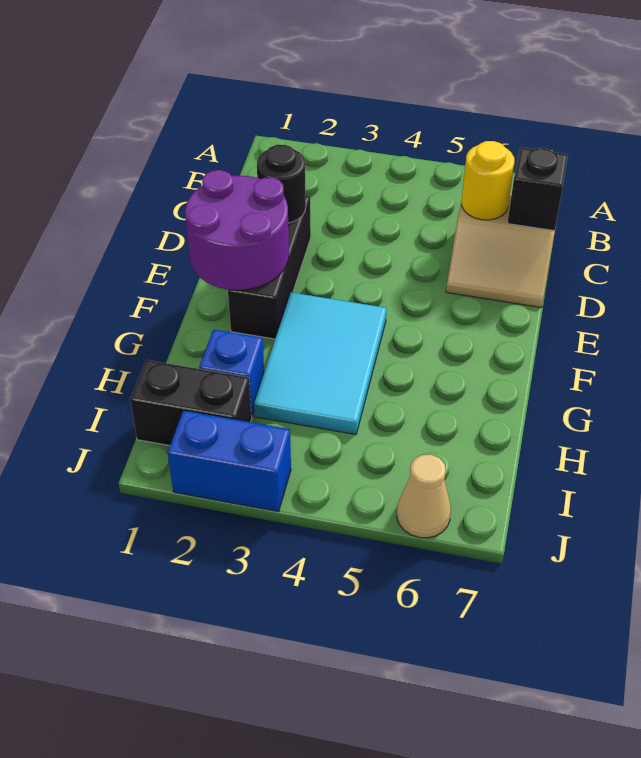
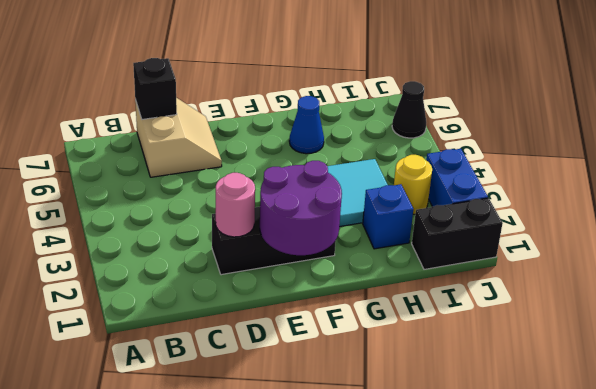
yellow round brick C6 level 2 -> yellow round brick I3 level 1
black round brick D2 level 2 -> pink round brick D2 level 2
none -> blue cone G6 level 1
black brick I1:I2 level 1 -> black brick I1:J1 level 1
tan cone J6 level 1 -> black cone J6 level 1

